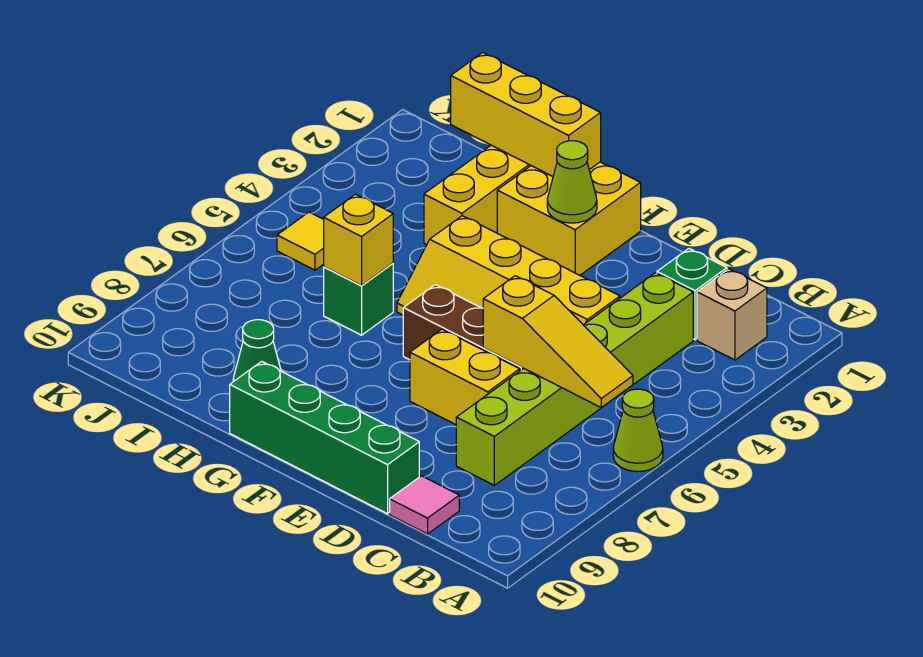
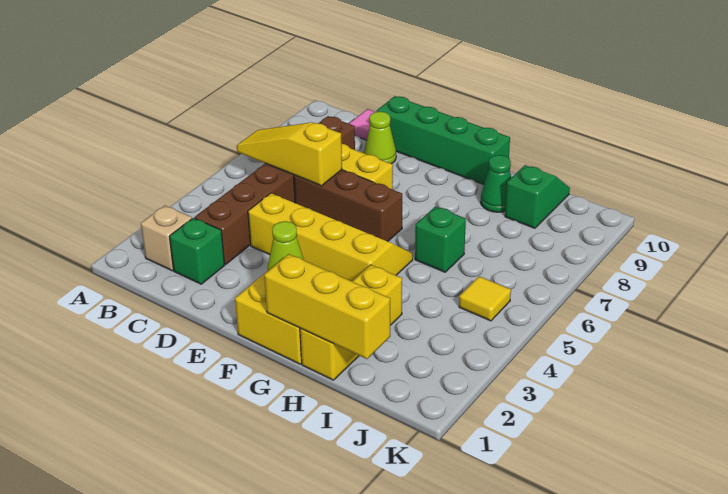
lime cone A6 level 1 -> lime cone D9 level 1
lime brick C3:C8 level 1 -> brown brick C3:C8 level 1
yellow brick H6 level 2 -> none
none -> green slope I9:I10 level 1 top 9

